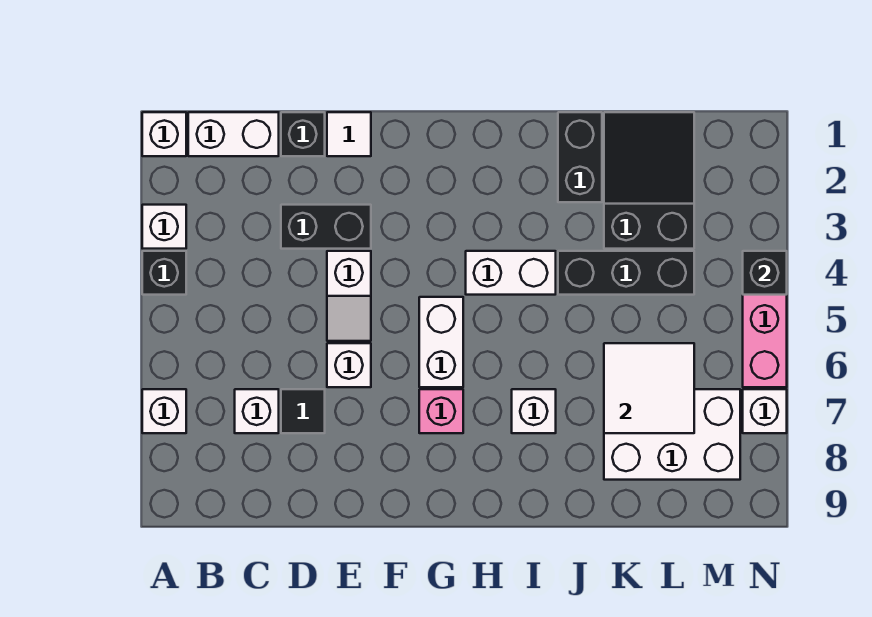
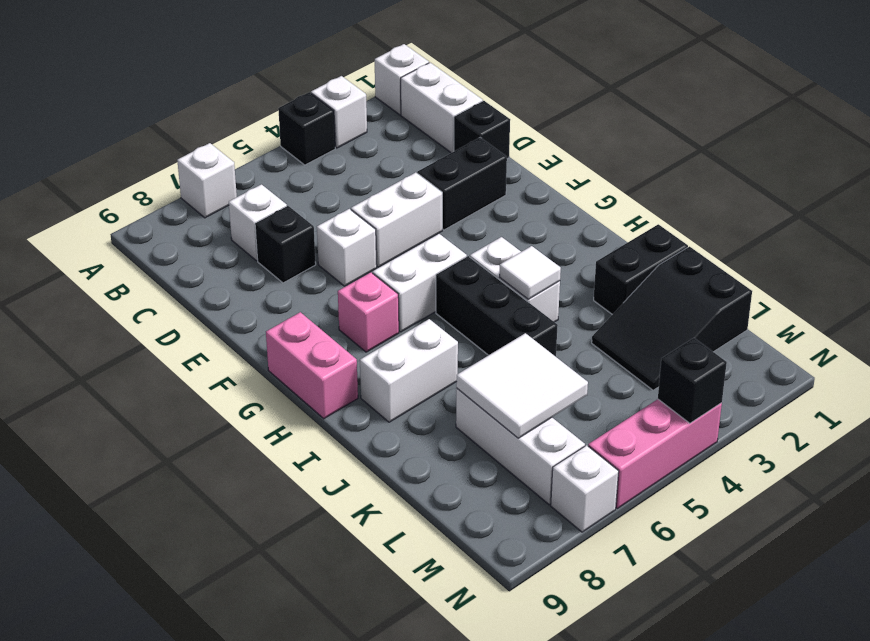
black brick D3:E3 level 1 -> black brick E2:E3 level 1
black tile D7 level 1 -> black brick D7 level 1
white tile E1 level 1 -> white tile I4 level 2
white slope E4:E5 level 1 top 4 -> white brick E4:E5 level 1
none -> pink brick G9:H9 level 1
white brick I7 level 1 -> white brick I7:I8 level 1
black brick J4:L4 level 1 -> black brick H5:J5 level 1
black slope K1:L3 level 1 top 3 -> black slope K1:L3 level 1 top 1
white brick K7:M8 level 1 -> white brick K7:M7 level 1

